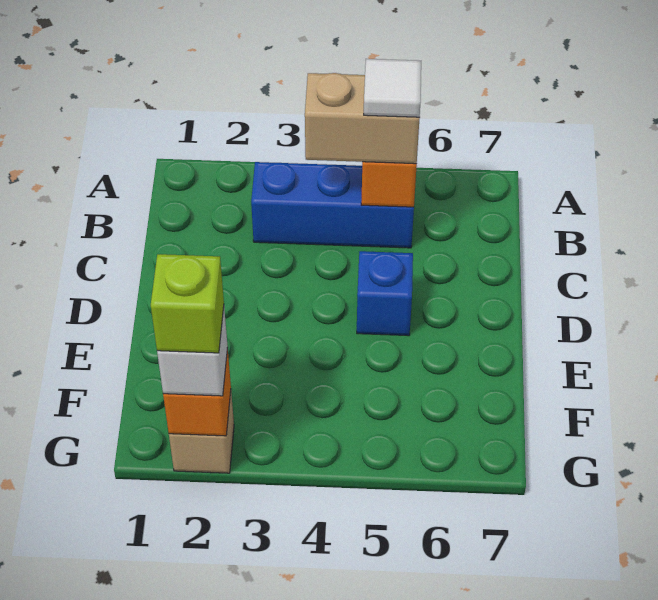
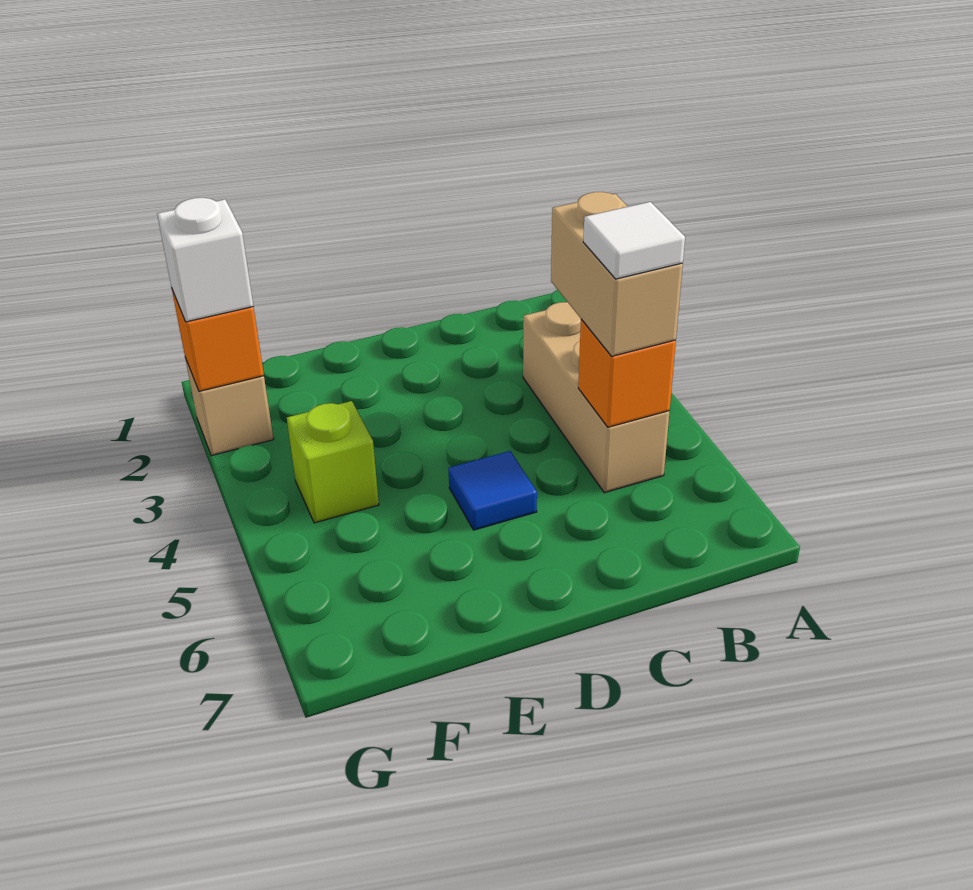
blue brick B3:B5 level 1 -> tan brick B3:B5 level 1
blue brick D5 level 1 -> blue tile D5 level 1
lime brick G2 level 4 -> lime brick F4 level 1

